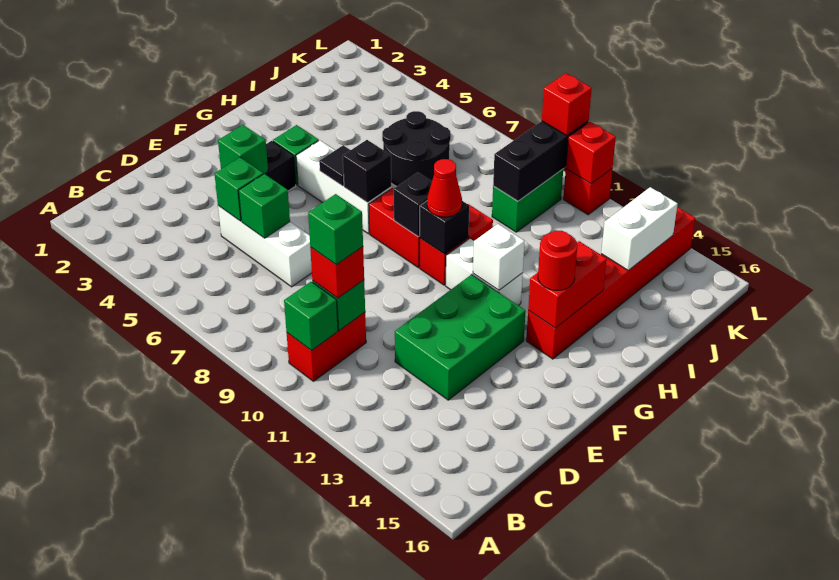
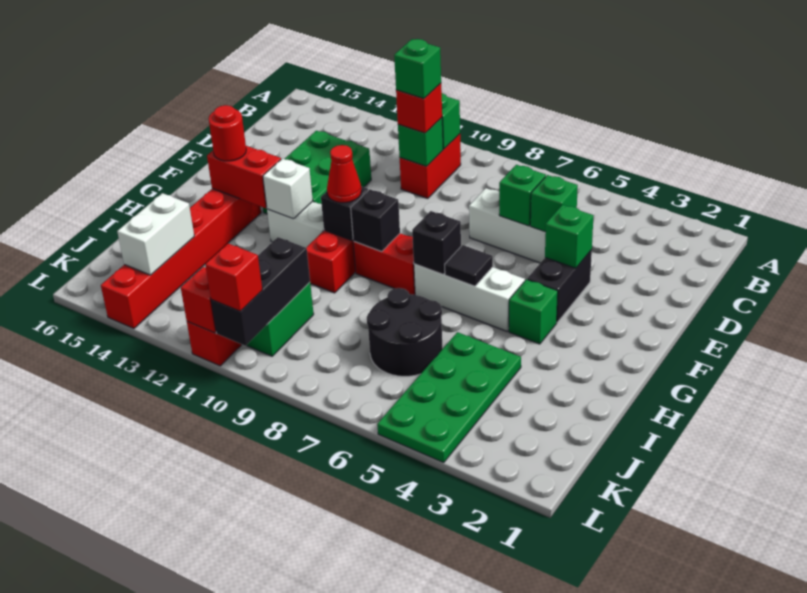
red brick G14:H14 level 2 -> red brick G13:G14 level 2
none -> green plate I4:L5 level 1

